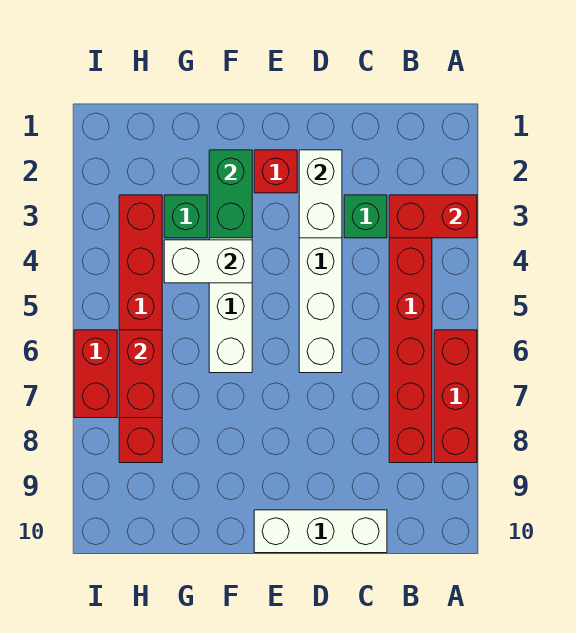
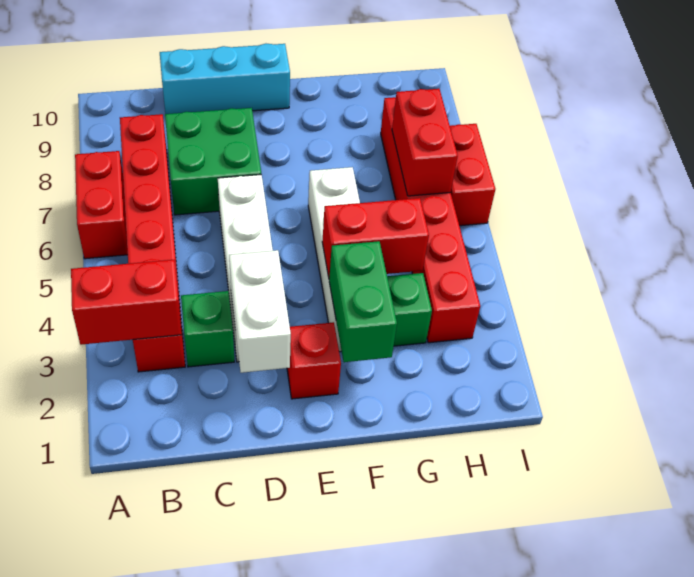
red brick A6:A8 level 1 -> red brick A6:A7 level 1
none -> green brick C7:D8 level 1
white brick C10:E10 level 1 -> cyan brick C10:E10 level 1
white brick F4:G4 level 2 -> red brick F4:G4 level 2

